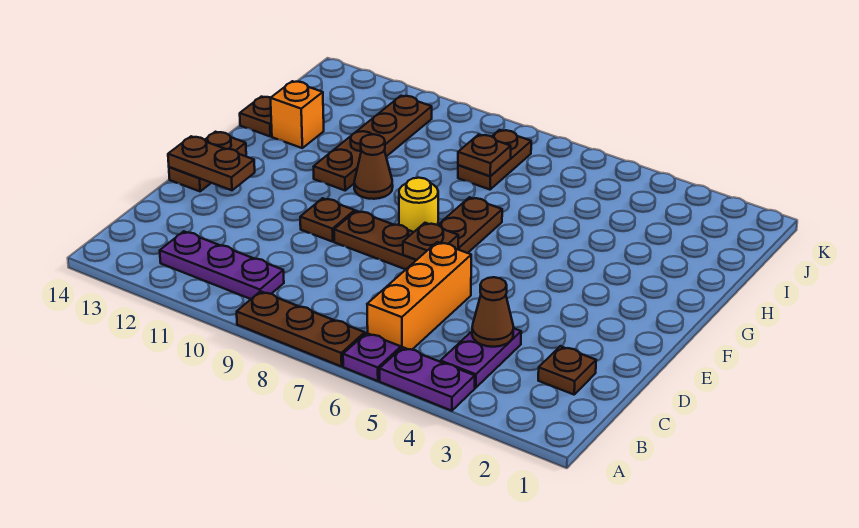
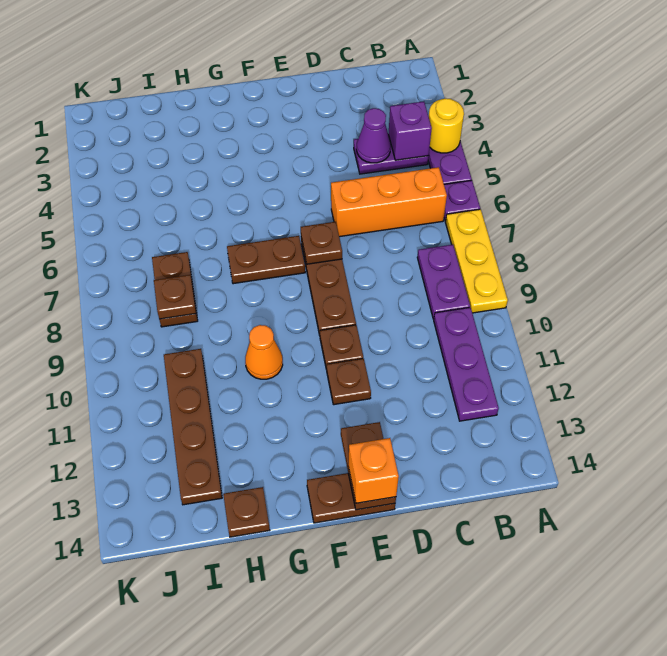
brown plate A7:A9 level 1 -> yellow plate A7:A9 level 1
none -> purple brick B4 level 2
none -> purple plate B8:B9 level 1
brown plate C2 level 1 -> brown plate E11 level 1
brown cone C4 level 2 -> purple cone C4 level 2
yellow round brick F8 level 1 -> yellow round brick A4 level 2
brown cone G10 level 1 -> orange cone G10 level 1
brown plate G11:J11 level 1 -> brown plate I10:I13 level 1
orange brick H13 level 1 -> orange brick E14 level 3
brown plate I8:J8 level 1 -> brown plate I7:I8 level 1

